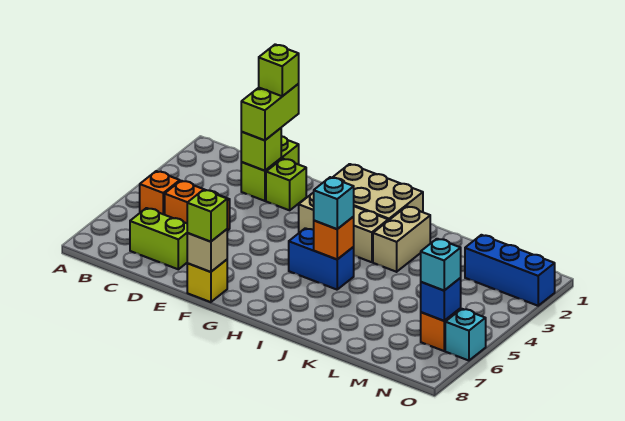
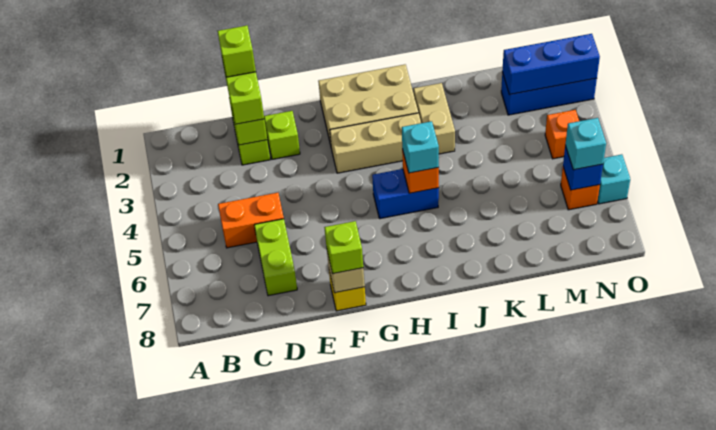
orange brick B5 level 1 -> orange brick N4 level 1
lime brick C7:D7 level 1 -> lime brick D6:D7 level 1
none -> blue brick M2:O2 level 2

